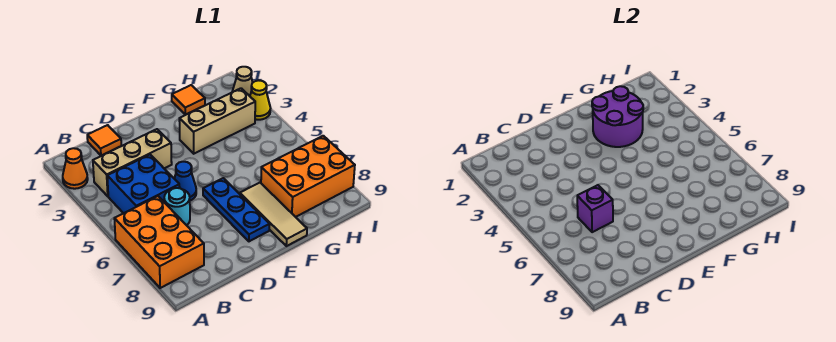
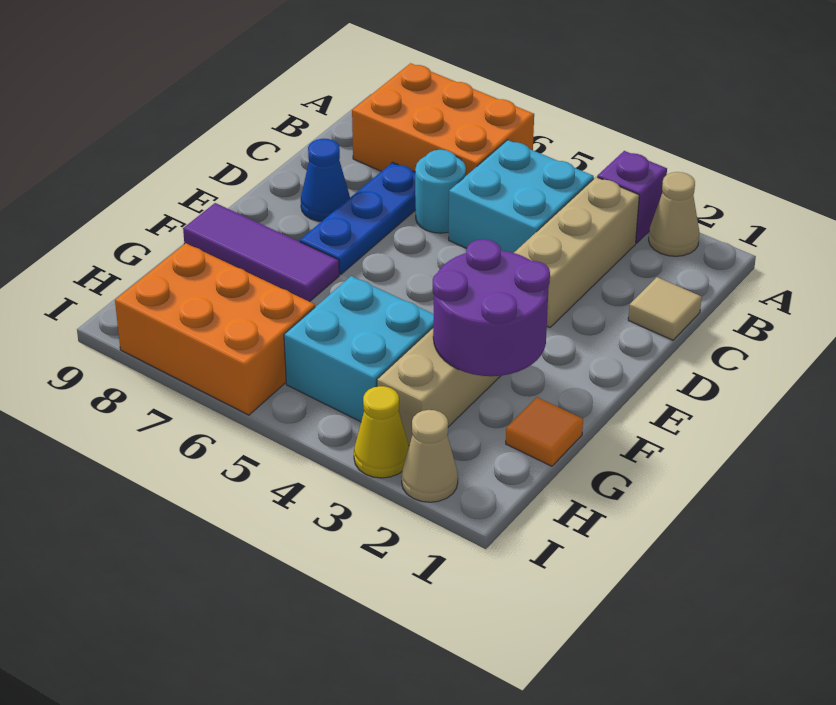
orange cone A2 level 1 -> tan cone A2 level 1
blue brick B4:C5 level 1 -> cyan brick B4:C5 level 1
orange tile C1 level 1 -> tan tile C1 level 1
purple brick C6 level 2 -> purple brick A3 level 1
blue cone D5 level 1 -> blue cone D8 level 1
blue plate E6:E8 level 1 -> blue plate C7:E7 level 1
tan tile F7:F9 level 1 -> purple tile F7:F9 level 1
none -> cyan brick G4:H5 level 1
orange brick G7:I8 level 1 -> orange brick H6:I8 level 1

